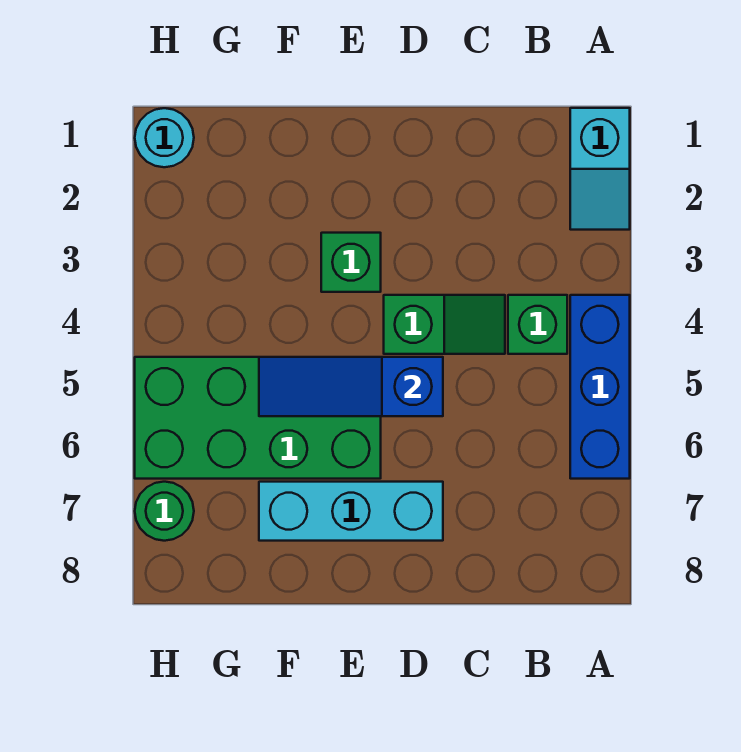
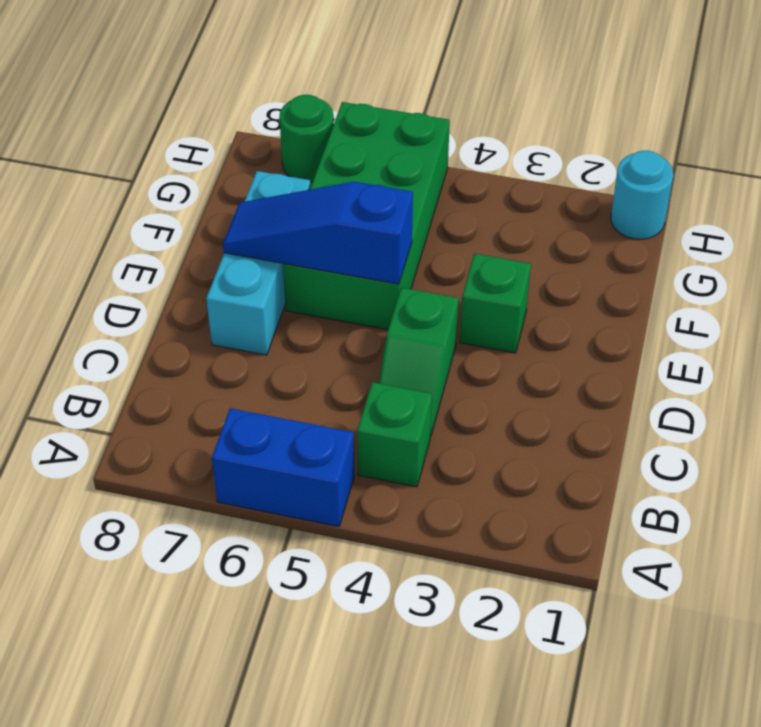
cyan slope A1:A2 level 1 top 1 -> none
blue brick A4:A6 level 1 -> blue brick A5:A6 level 1
blue slope D5:F5 level 2 top D -> blue slope E5:E7 level 2 top 5

